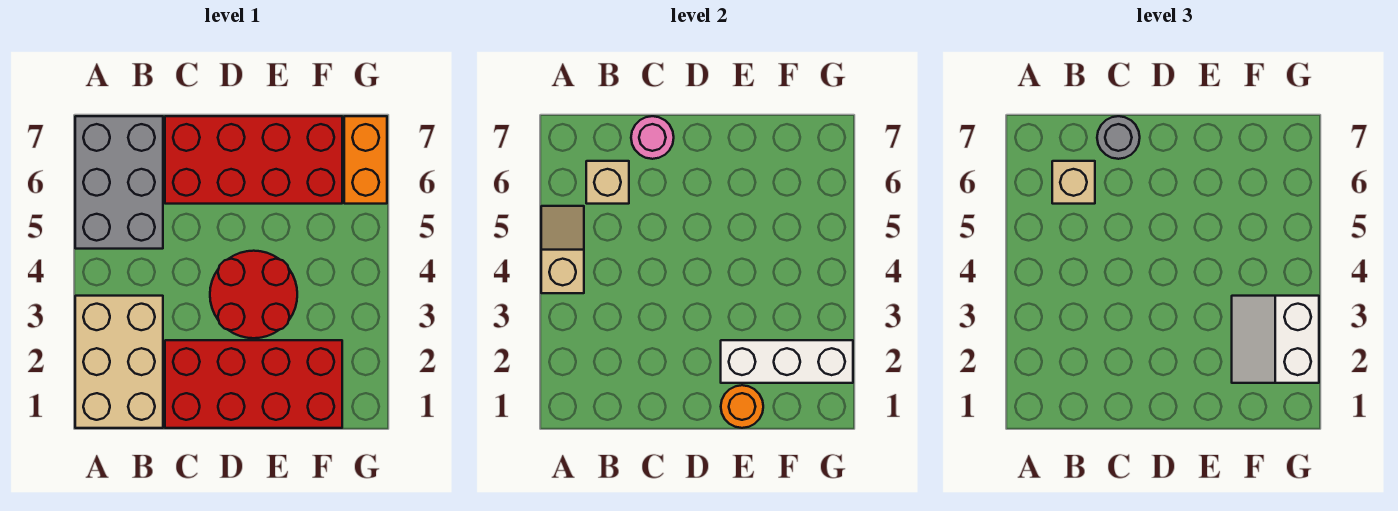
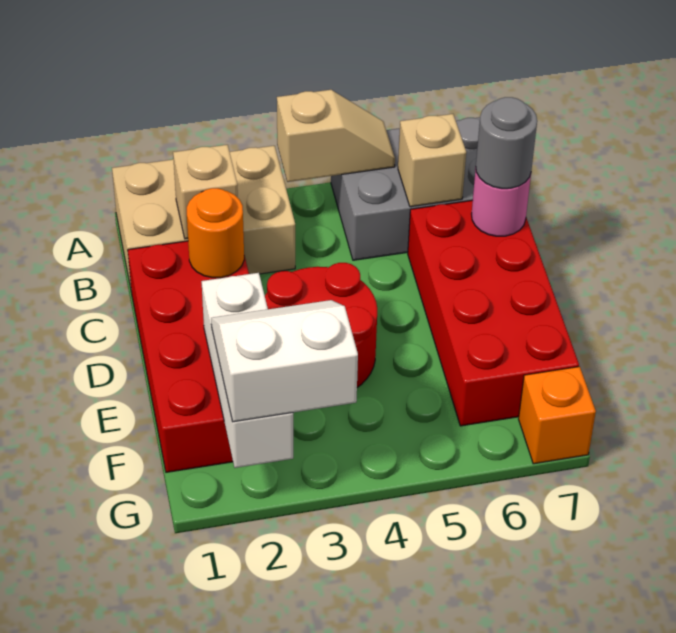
tan brick B6 level 3 -> tan brick B2 level 2
orange round brick E1 level 2 -> orange round brick C2 level 2
orange brick G6:G7 level 1 -> orange brick G7 level 1

